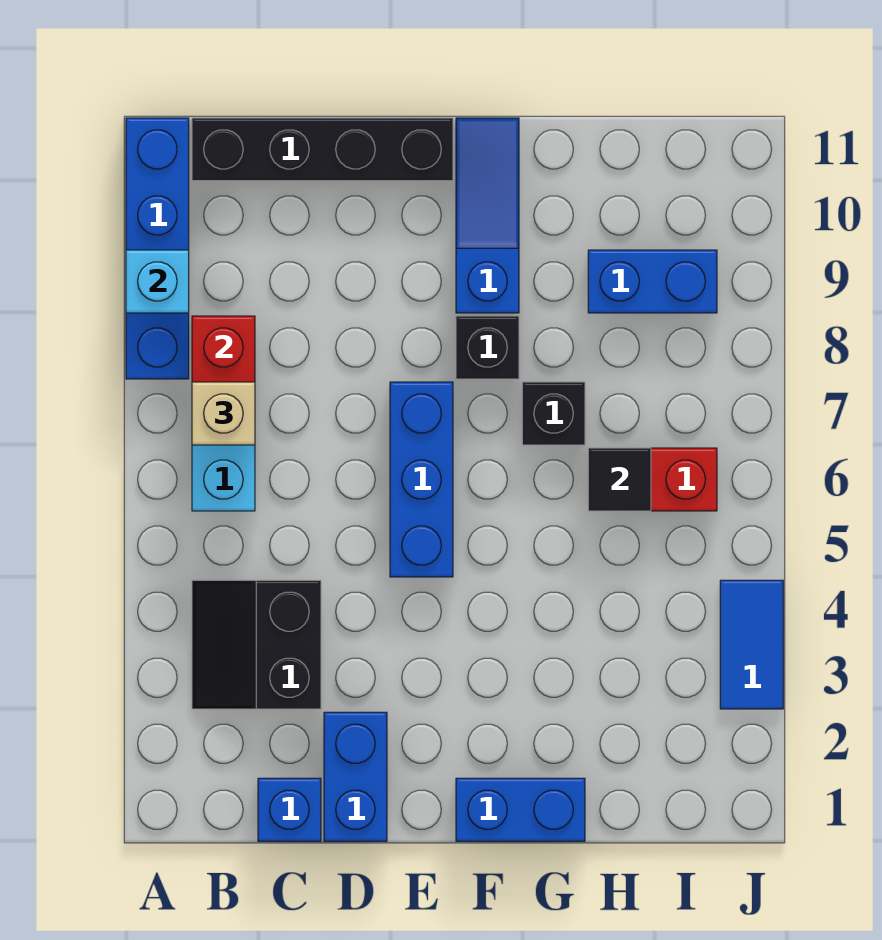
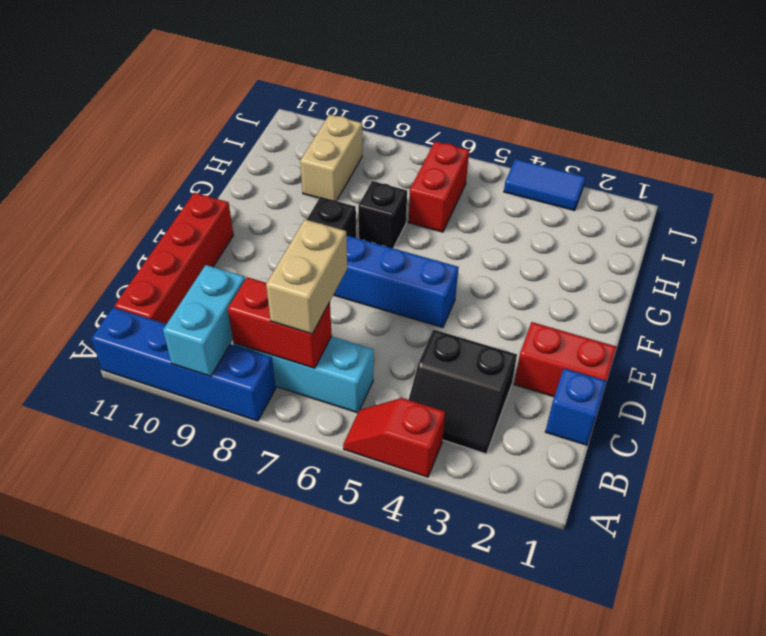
none -> red slope A4:A5 level 1 top 4
cyan brick A9 level 2 -> cyan brick A9:B9 level 2
tan brick B7 level 3 -> tan brick B7:C7 level 3
black brick B11:E11 level 1 -> red brick B11:E11 level 1
blue brick D1:D2 level 1 -> red brick D1:D2 level 1
blue brick F1:G1 level 1 -> none
blue slope F9:F11 level 1 top 9 -> none
black tile H6 level 2 -> none
blue brick H9:I9 level 1 -> tan brick H9:I9 level 1

